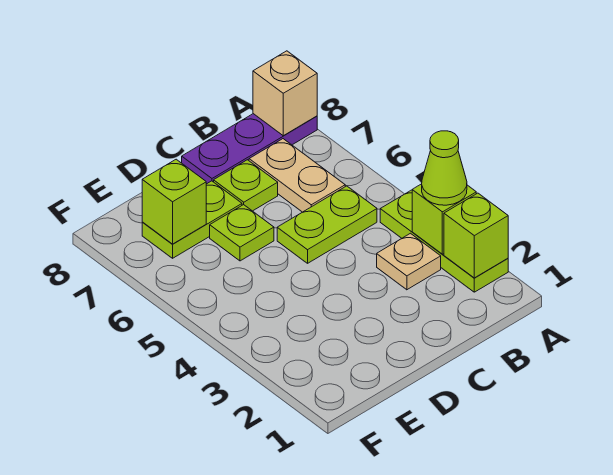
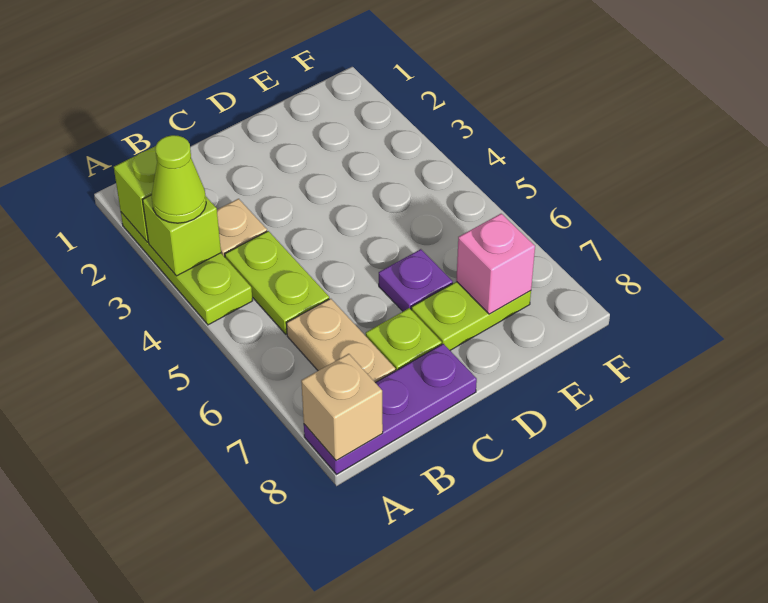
lime plate B5:C5 level 1 -> lime plate B4:B5 level 1
lime plate D6 level 1 -> purple plate D6 level 1
lime brick E7 level 2 -> pink brick E7 level 2

